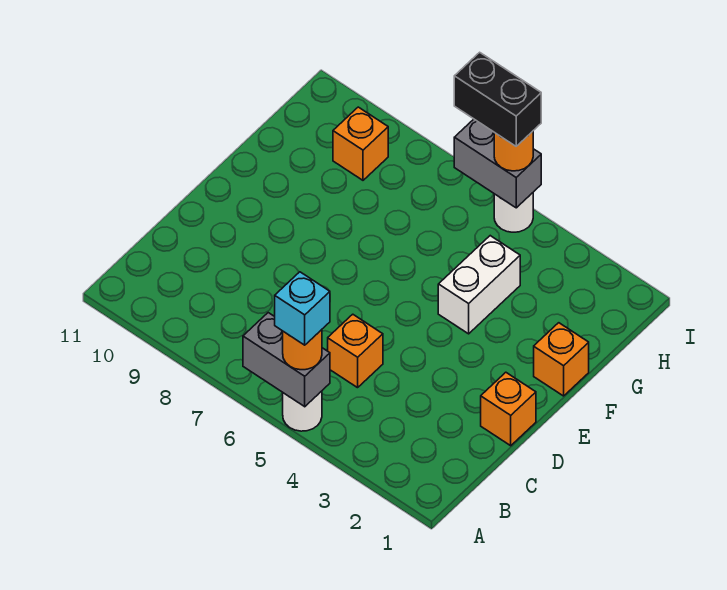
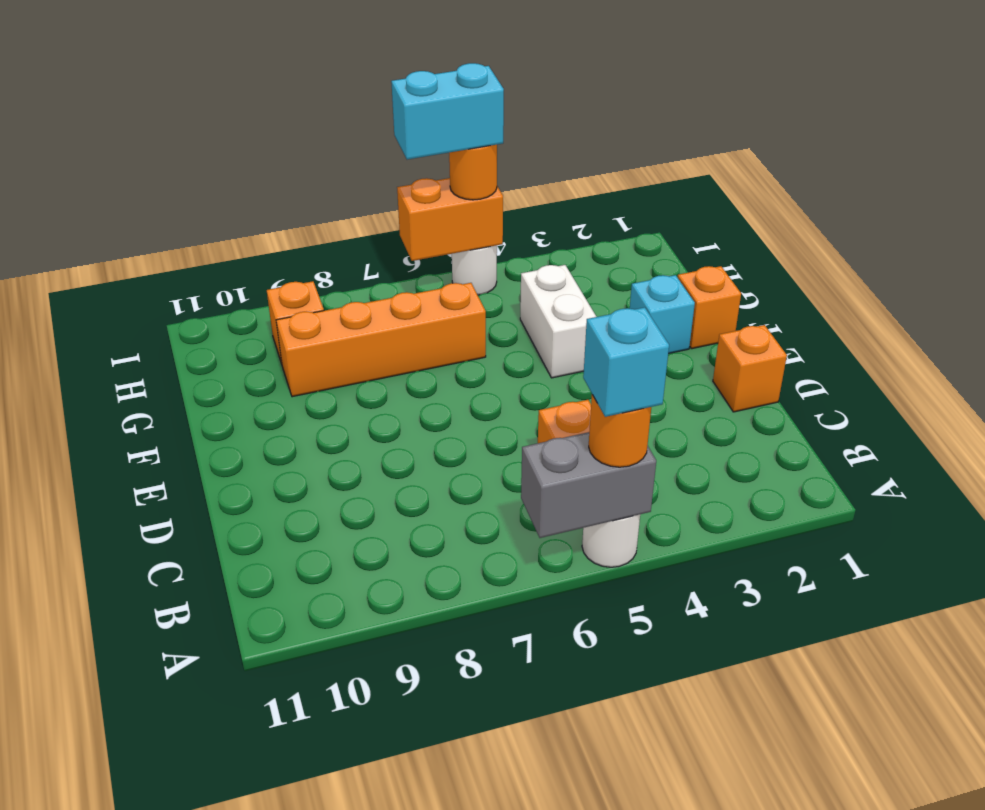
none -> cyan brick F2 level 1
none -> orange brick G6:G9 level 1
grey brick I5:I6 level 2 -> orange brick I5:I6 level 2
black brick I5:I6 level 4 -> cyan brick I5:I6 level 4

